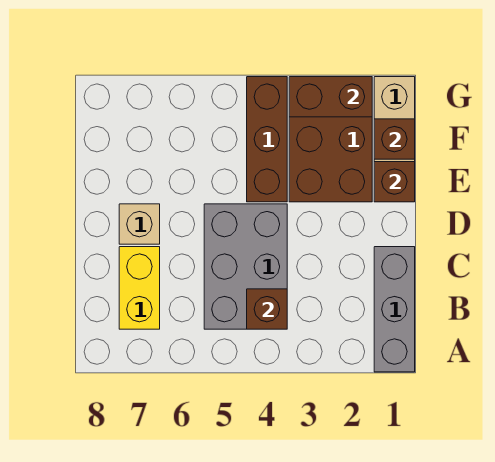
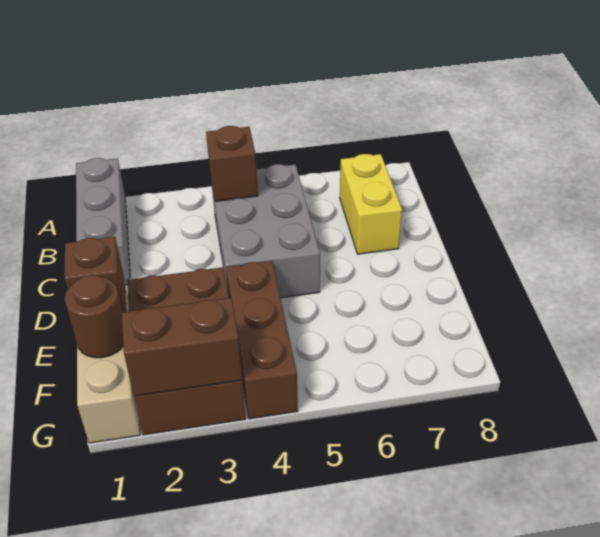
tan brick D7 level 1 -> none
brown brick F1 level 2 -> brown round brick F1 level 2

